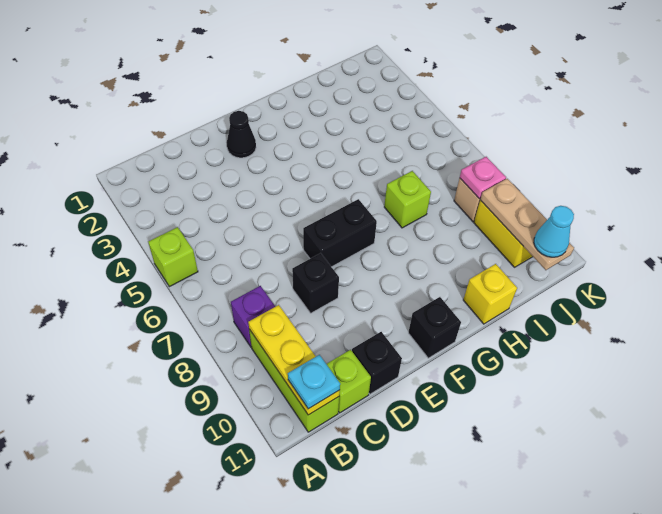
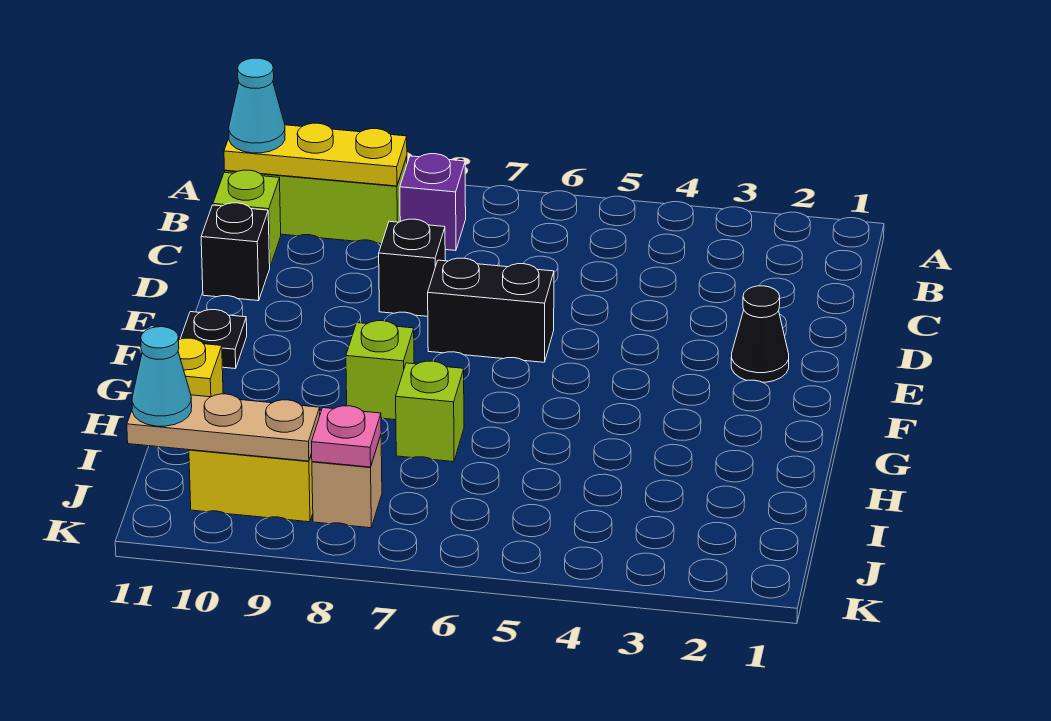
lime brick A5 level 1 -> lime brick G8 level 1
cyan plate B11 level 3 -> cyan cone B11 level 3
black brick E7:F7 level 1 -> black brick E6:E7 level 1
black brick F11 level 1 -> black plate F11 level 1

